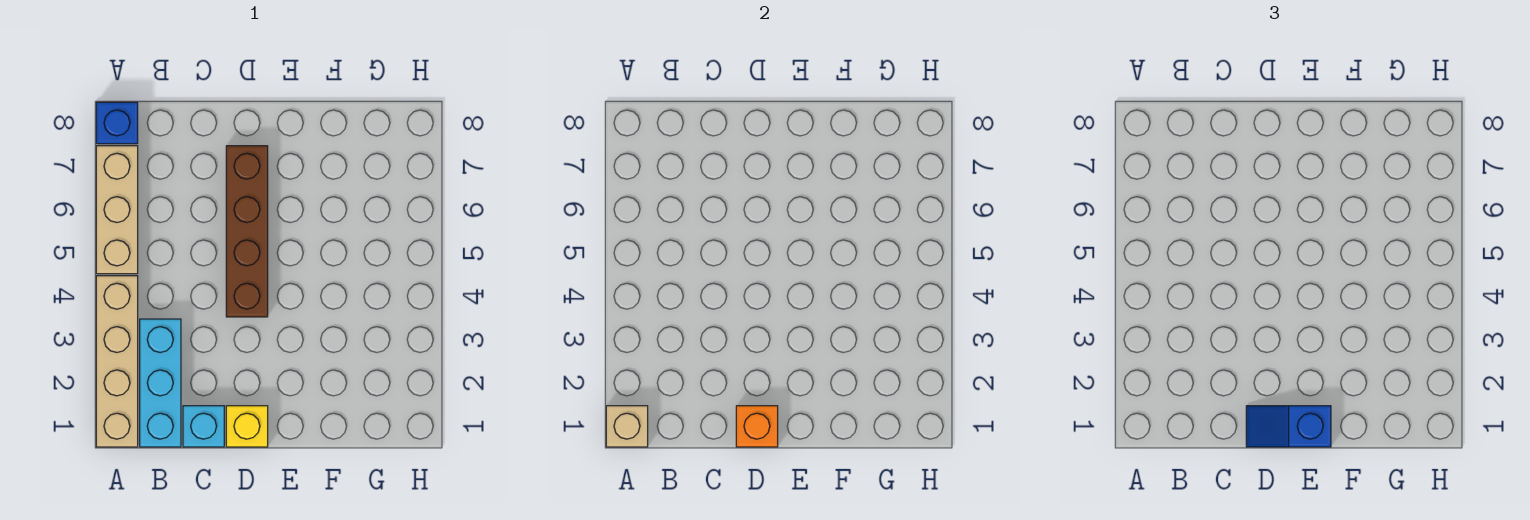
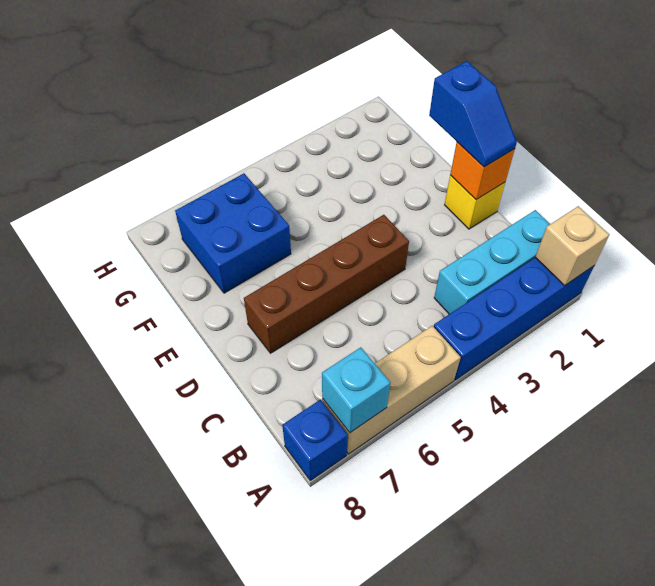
tan brick A1:A4 level 1 -> blue brick A1:A4 level 1
cyan brick C1 level 1 -> cyan brick A7 level 2
none -> blue brick F6:G7 level 1

